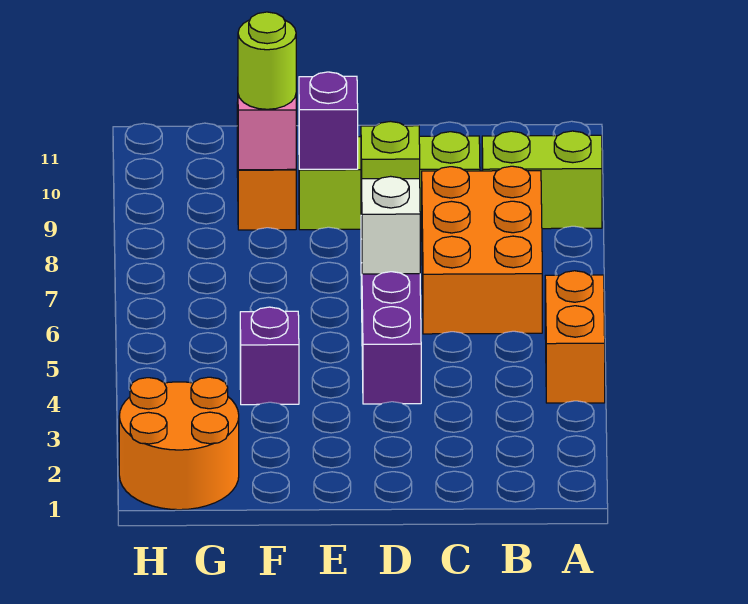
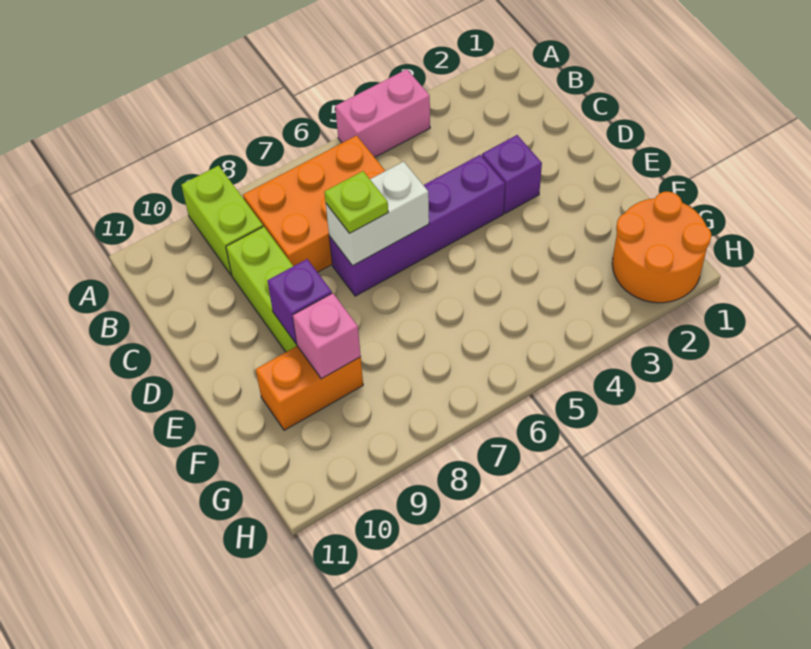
orange brick A4:A5 level 1 -> pink brick A4:A5 level 1
purple brick F4 level 1 -> purple brick D3 level 1
lime round brick F9 level 3 -> none

